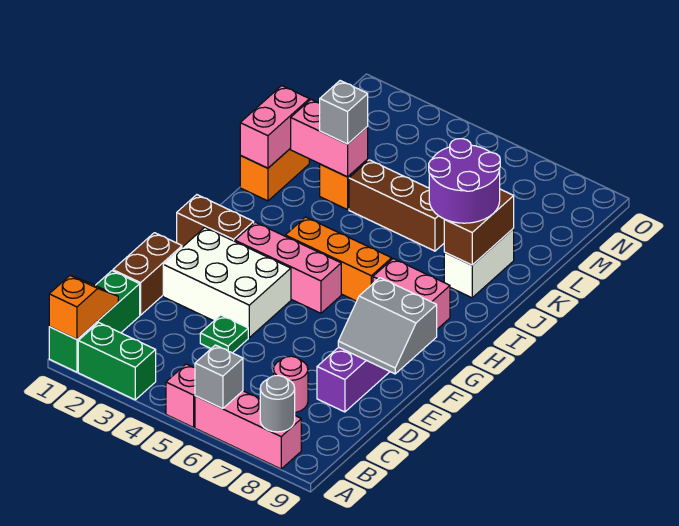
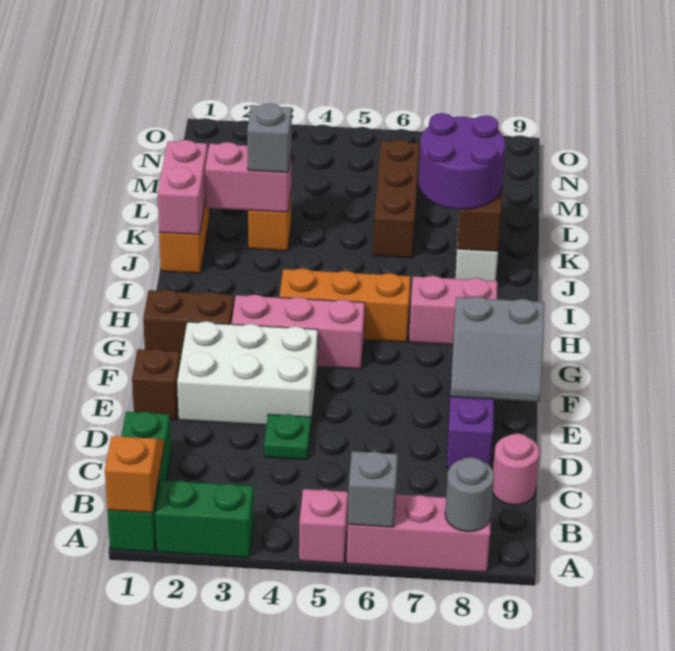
pink round brick C7 level 1 -> pink round brick C9 level 1
brown brick D1:E1 level 1 -> brown brick E1 level 1
brown brick K4:K6 level 1 -> brown brick K6:M6 level 1

